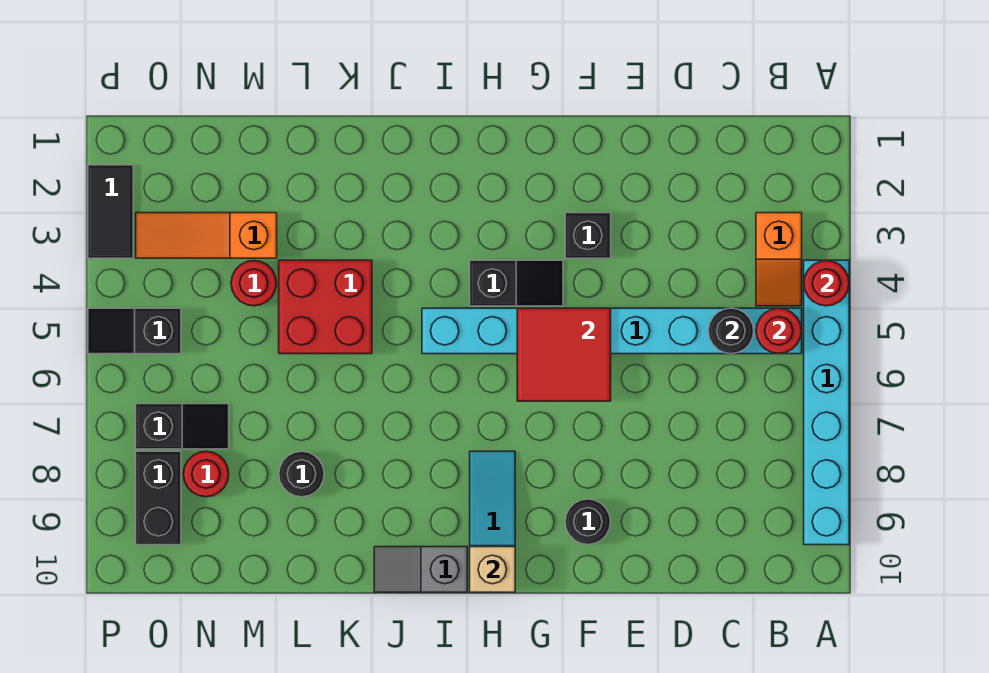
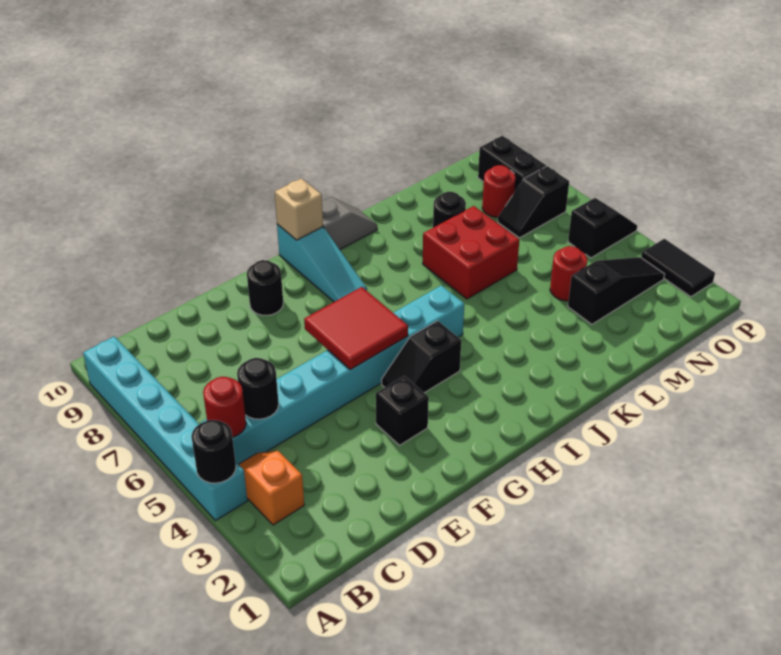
red round brick A4 level 2 -> black round brick A4 level 2
red brick K4:L5 level 1 -> red brick K6:L7 level 1
orange slope M3:O3 level 1 top M -> black slope M3:O3 level 1 top M

